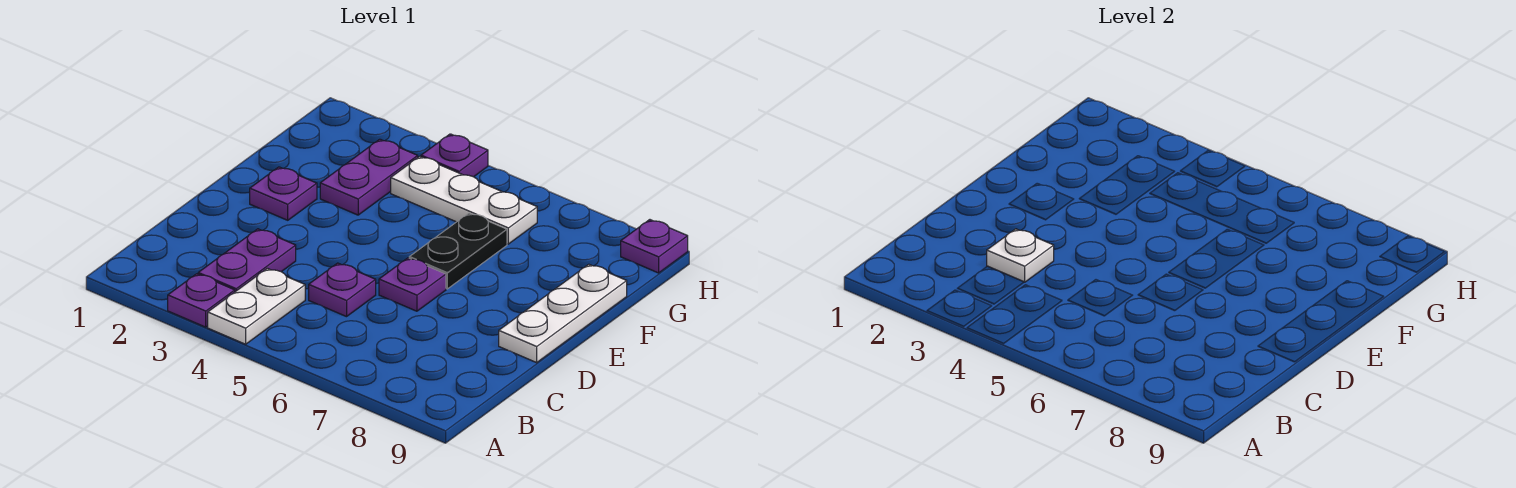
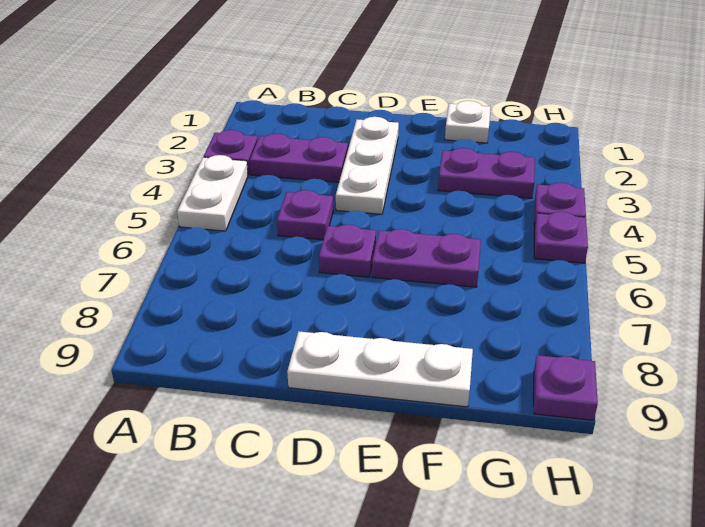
white plate A4:B4 level 1 -> white plate A4:A5 level 1
white plate C3 level 2 -> white plate F1 level 1
purple plate E2 level 1 -> purple plate H5 level 1
black plate E6:F6 level 1 -> purple plate E6:F6 level 1
white plate G4:G6 level 1 -> white plate D2:D4 level 1

